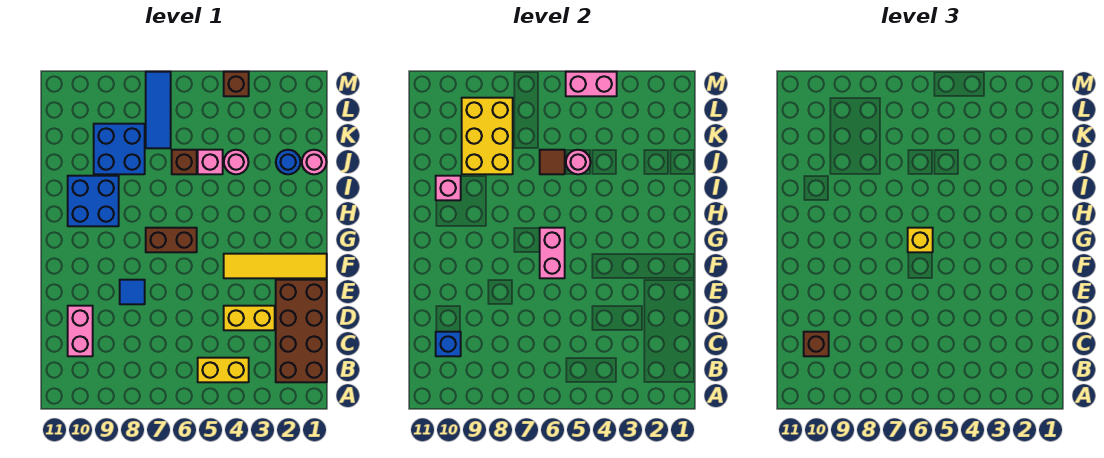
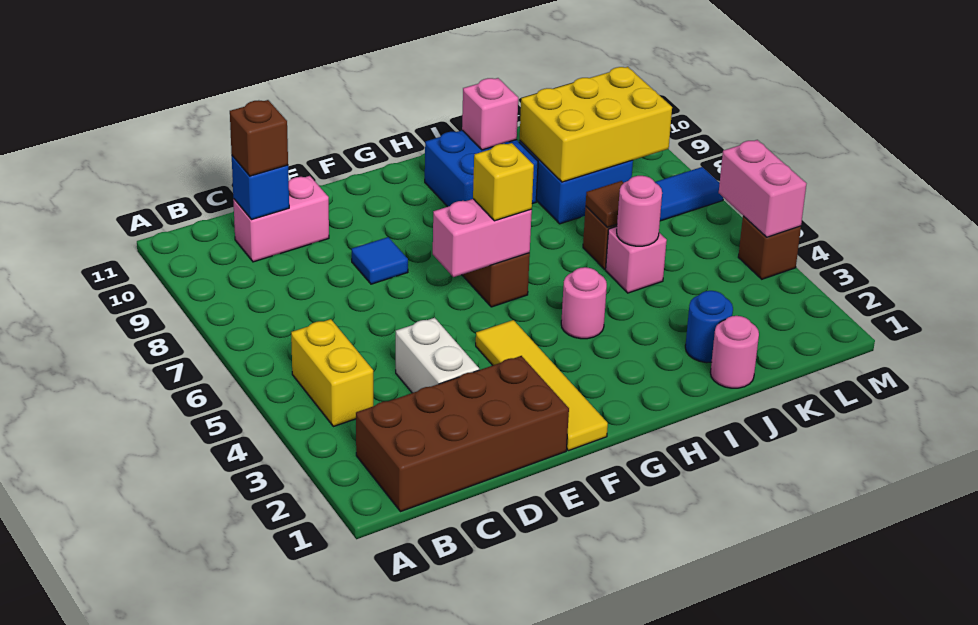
yellow brick D3:D4 level 1 -> white brick D3:D4 level 1
pink round brick J4 level 1 -> pink round brick H4 level 1

